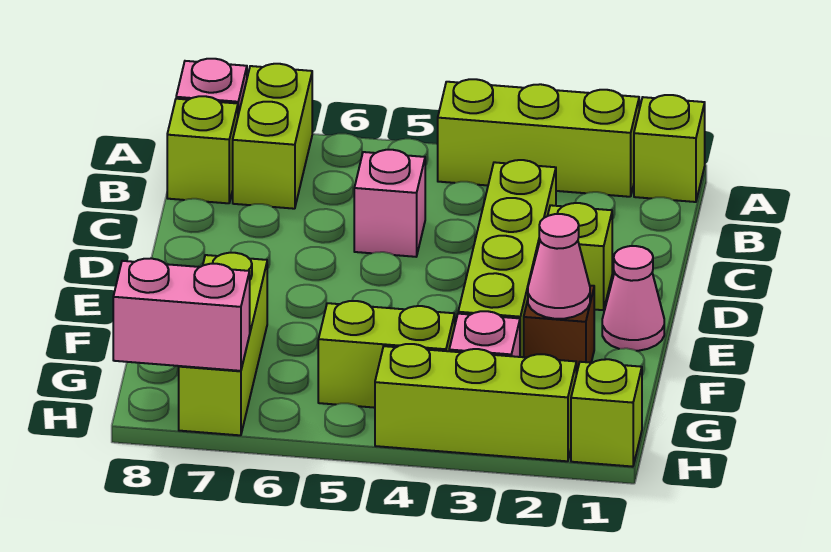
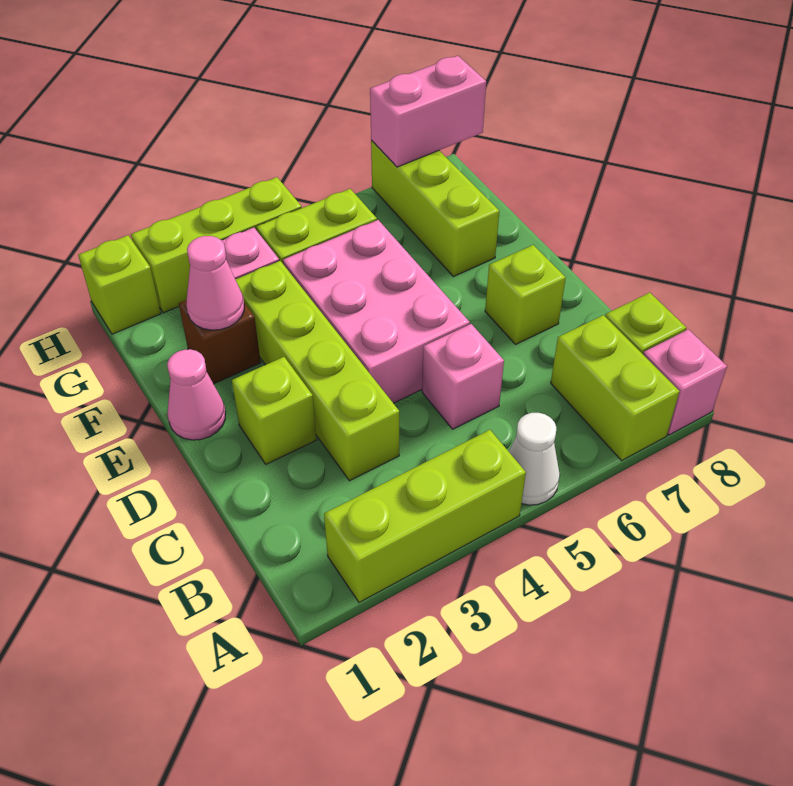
lime brick A1 level 1 -> lime brick D7 level 1
none -> white cone A5 level 1
none -> pink brick D4:F5 level 1

